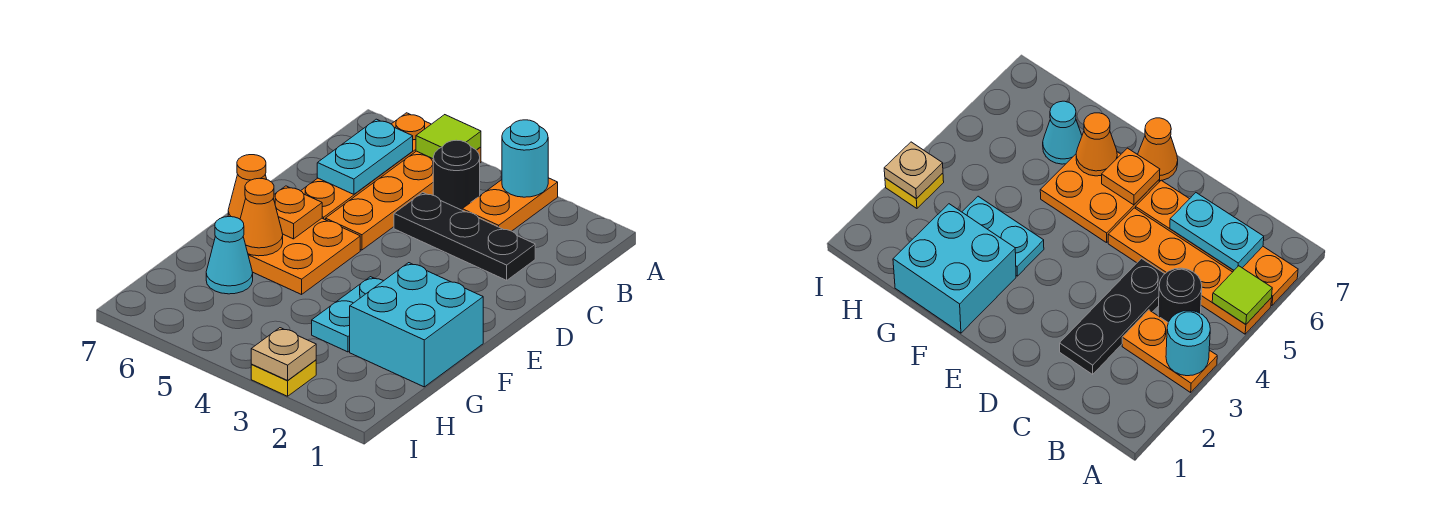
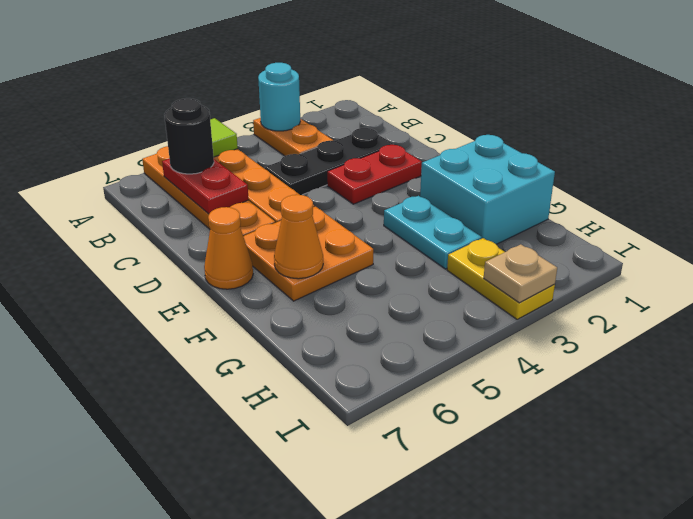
black round brick B4 level 1 -> black round brick B6 level 3
cyan plate B6:C6 level 2 -> red plate B6:C6 level 2
none -> red plate D2:D3 level 1
orange plate E6 level 2 -> none
cyan cone G6 level 1 -> none
yellow plate I3 level 1 -> yellow plate H3:I3 level 1

